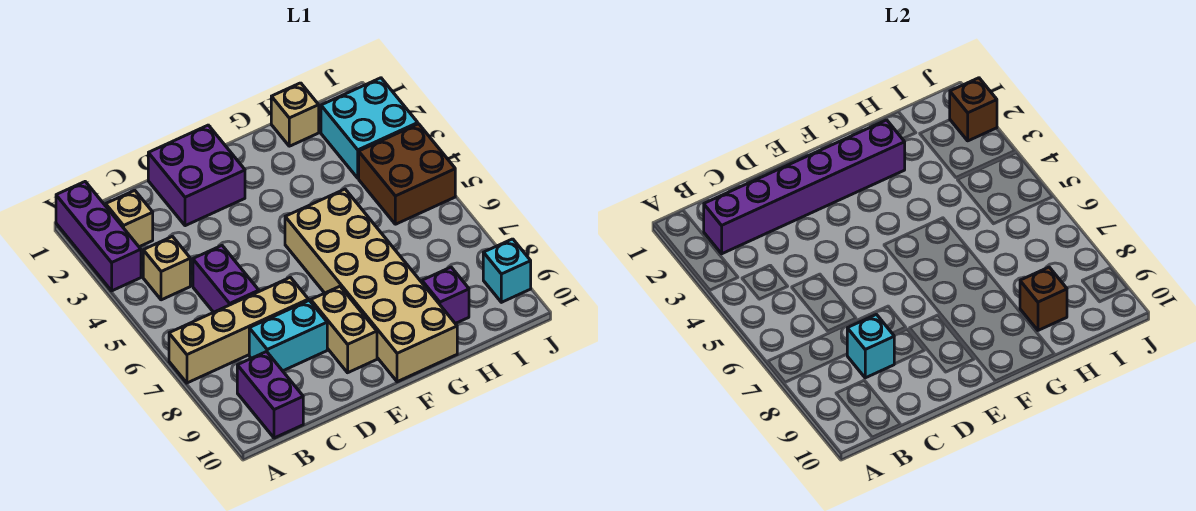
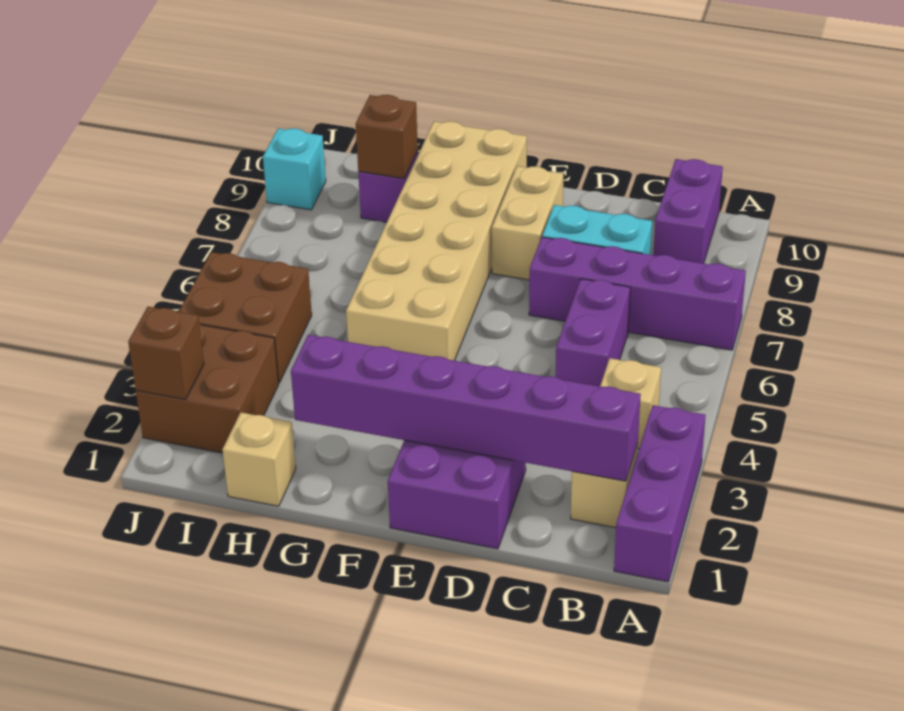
tan brick A7:D7 level 1 -> purple brick A7:D7 level 1
cyan brick C8 level 2 -> none
cyan brick I2:J3 level 1 -> brown brick I2:J3 level 1

